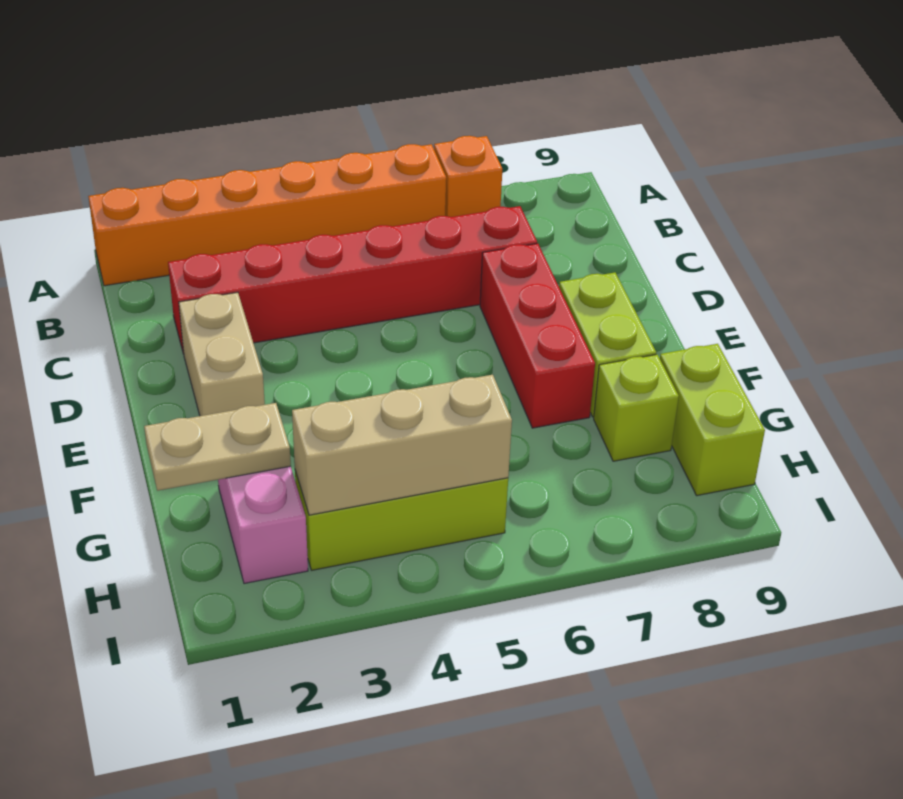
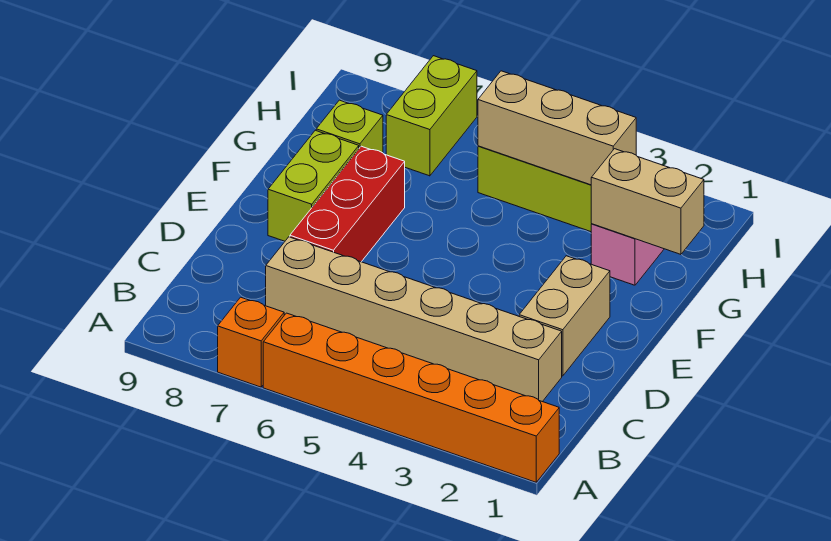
red brick C2:C7 level 1 -> tan brick C2:C7 level 1
tan plate G1:G2 level 2 -> tan brick G1:G2 level 2
lime brick G9:H9 level 1 -> lime brick H7:I7 level 1

